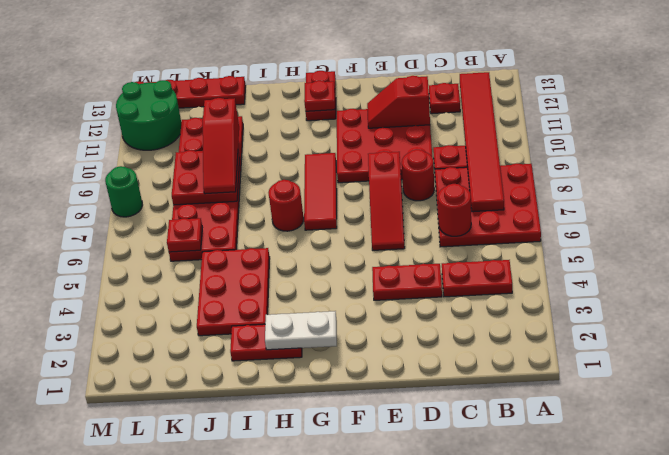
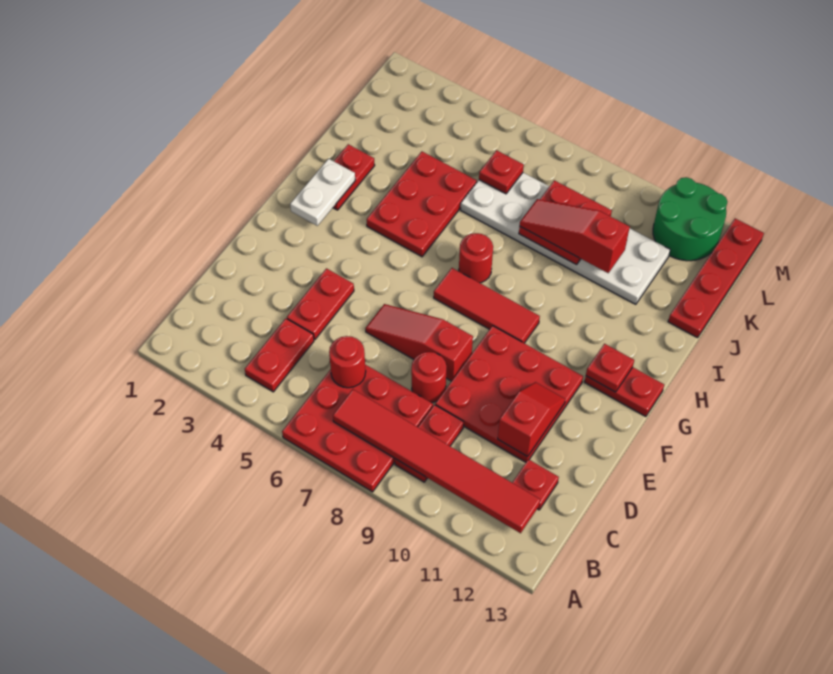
red plate I3:J5 level 1 -> red plate H4:J5 level 1
red plate J6:K11 level 1 -> white plate J6:K11 level 1
green round brick M8 level 1 -> none

